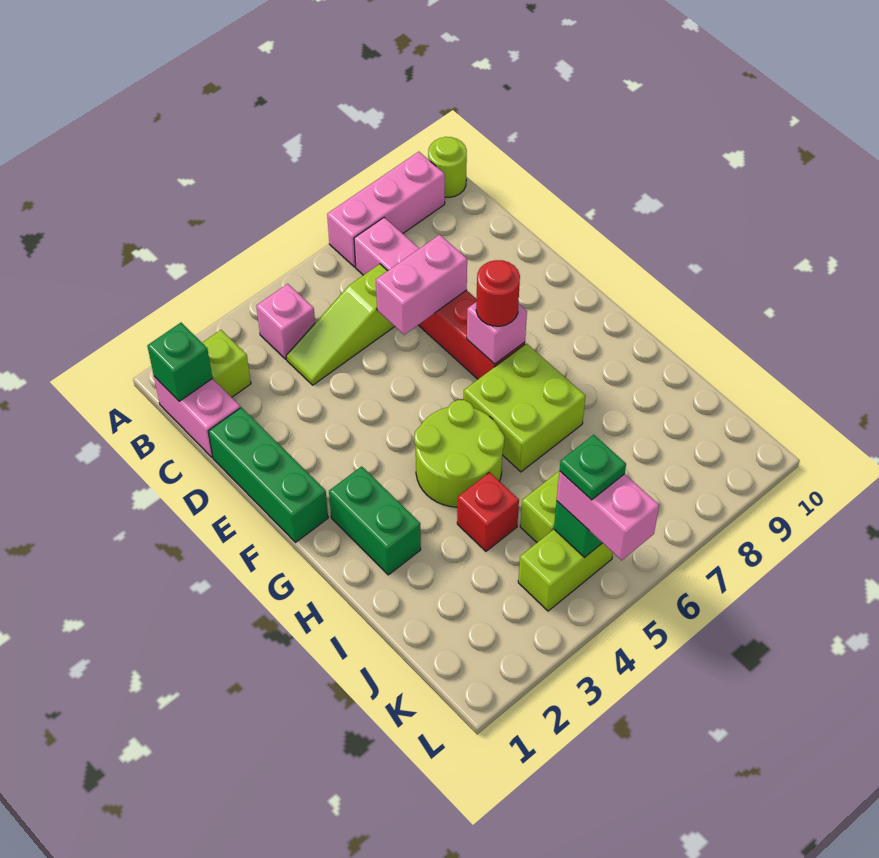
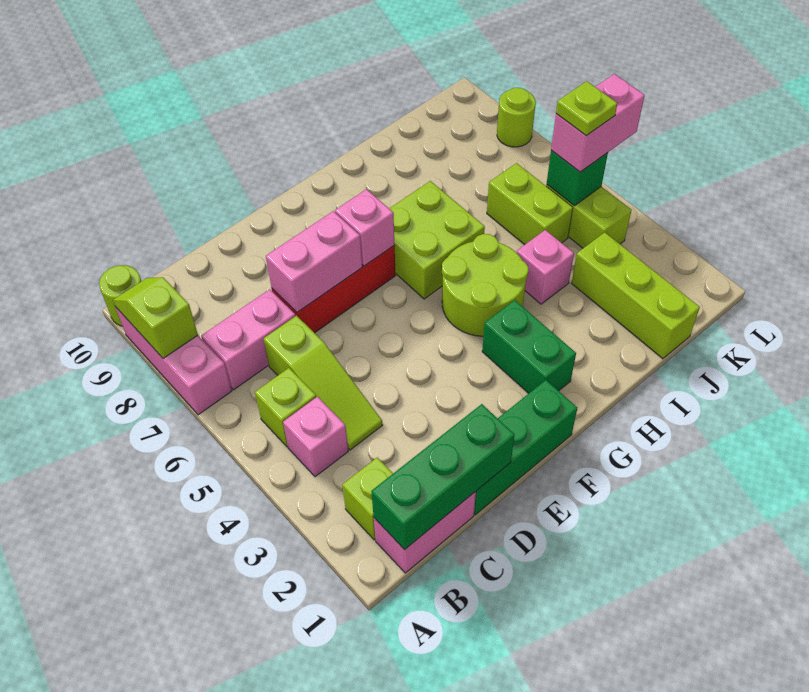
none -> lime slope A8:A9 level 2 top 8
green brick B1 level 2 -> green brick B1:D1 level 2
none -> lime brick B5 level 1
pink brick D6:D7 level 2 -> pink brick D7:E7 level 2
red round brick F7 level 3 -> none
green brick G2:H2 level 1 -> green brick G2:G3 level 1
red brick I4 level 1 -> pink brick I4 level 1
none -> lime brick J1:J3 level 1
green plate K5 level 4 -> lime plate K5 level 4
none -> lime round brick L8 level 1

